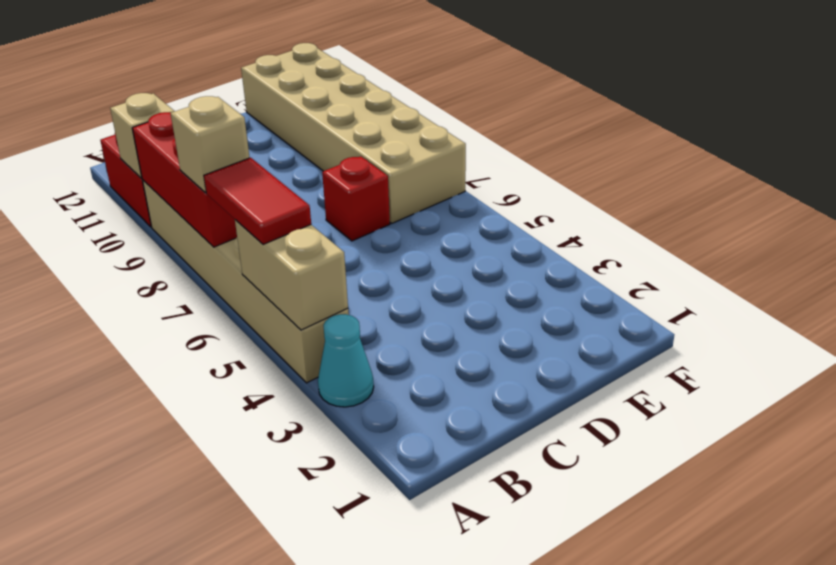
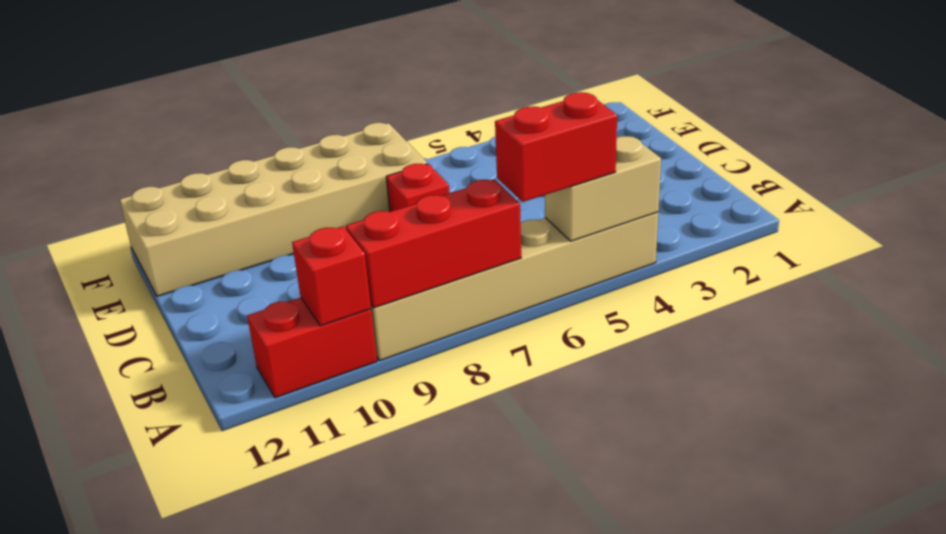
cyan cone A3 level 1 -> none
red tile A5:A6 level 3 -> red brick A5:A6 level 3
tan brick A7 level 3 -> none
tan brick A10 level 2 -> red brick A10 level 2

